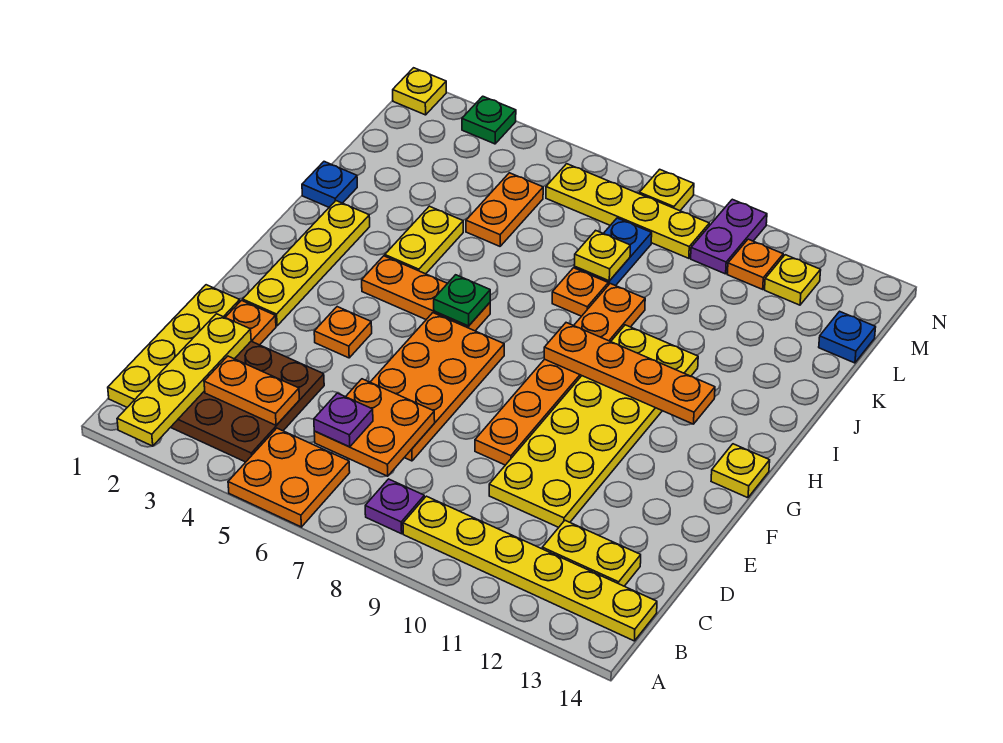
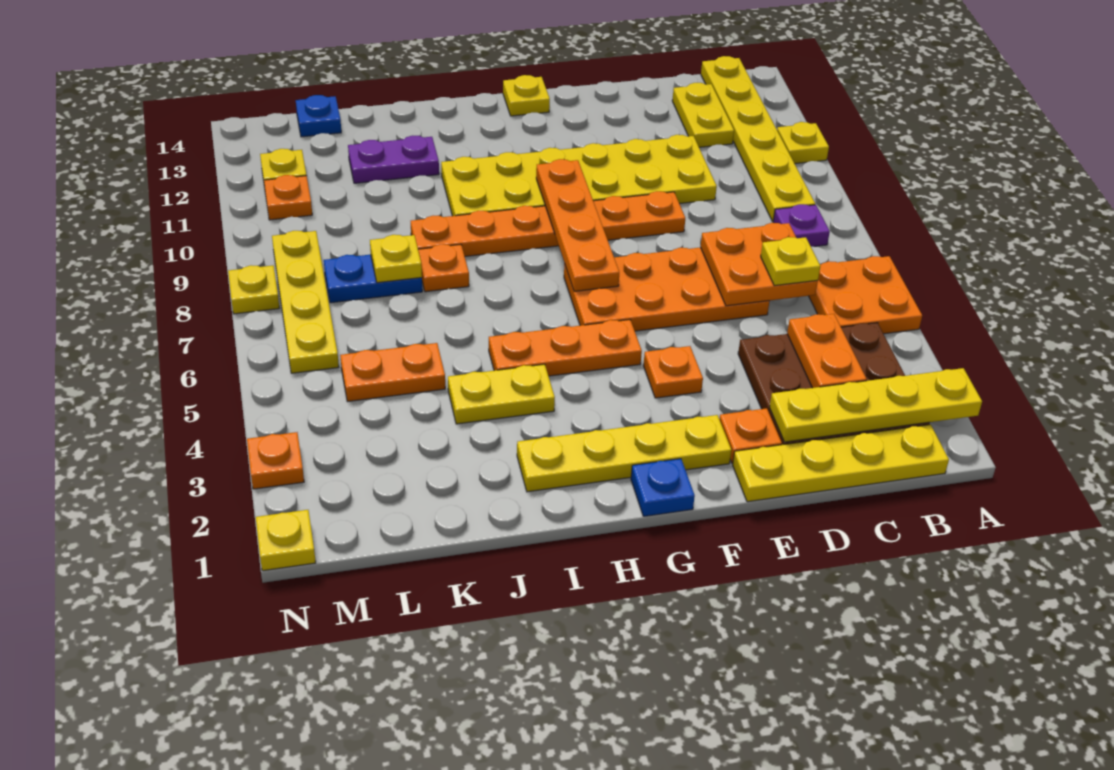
none -> yellow plate A11 level 1
purple plate C6 level 3 -> yellow plate C6 level 3
orange plate H4:H6 level 1 -> orange plate G5:I5 level 1
green plate H6 level 2 -> none
orange plate H9:H12 level 2 -> orange plate G7:G10 level 2
blue plate J1 level 1 -> blue plate G1 level 1
purple plate M10:N10 level 1 -> purple plate J12:K12 level 1
green plate N3 level 1 -> orange plate N3 level 1

